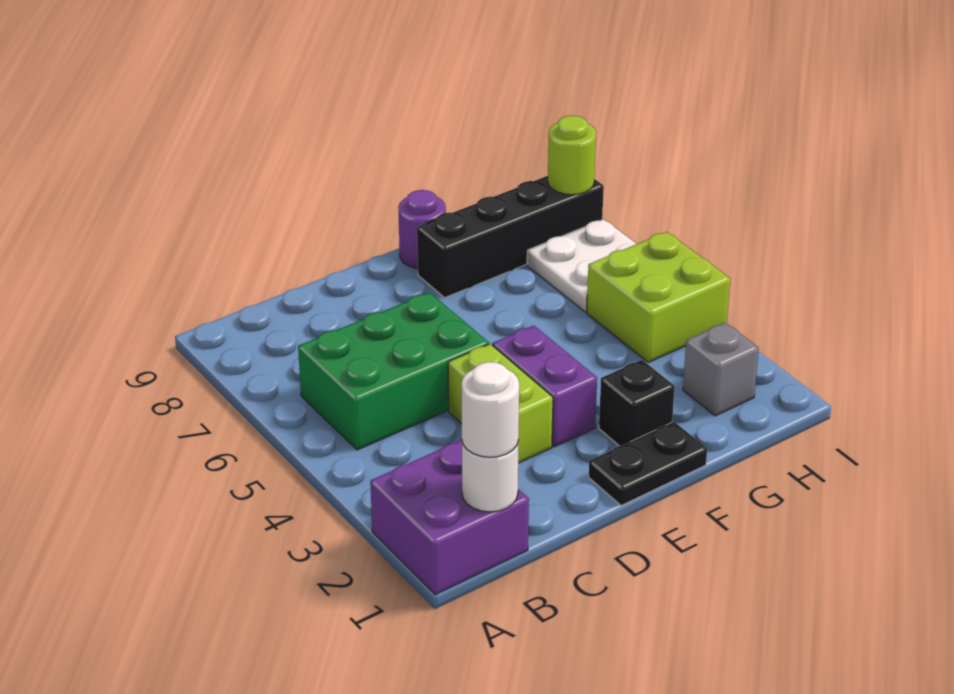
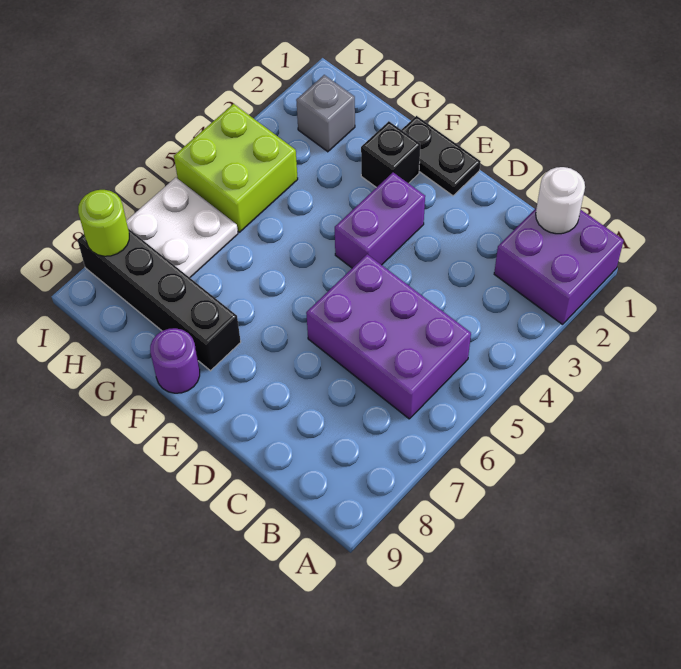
white round brick B1 level 3 -> none
green brick B5:D6 level 1 -> purple brick B5:D6 level 1
lime brick D3:D4 level 1 -> none

